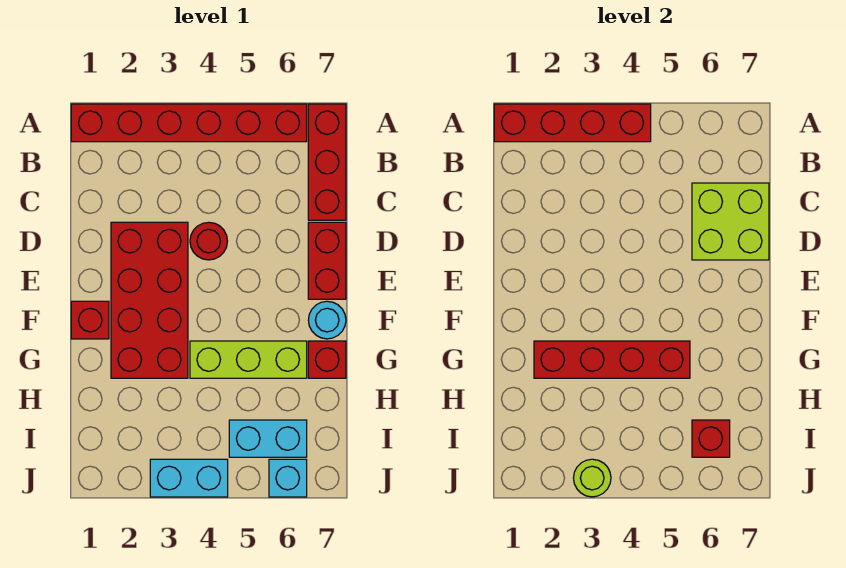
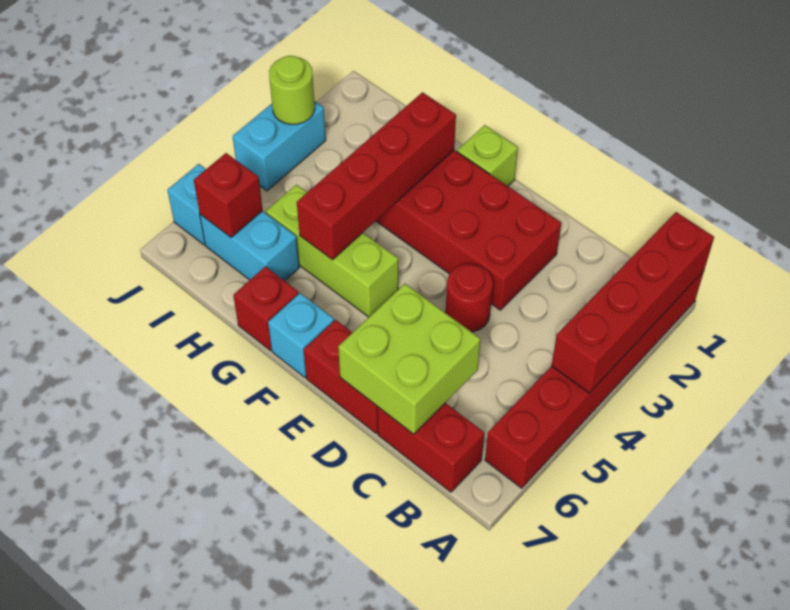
red brick A7:C7 level 1 -> red brick B7:C7 level 1
red brick F1 level 1 -> lime brick F1 level 1
cyan round brick F7 level 1 -> cyan brick F7 level 1
lime brick G4:G6 level 1 -> lime brick F5:H5 level 1
cyan brick I5:I6 level 1 -> cyan brick H6:I6 level 1

